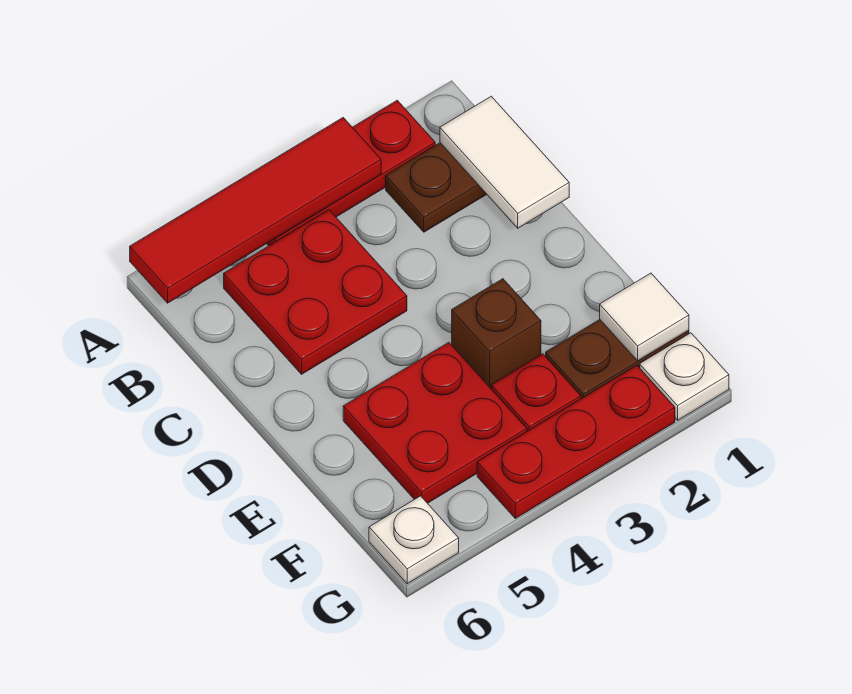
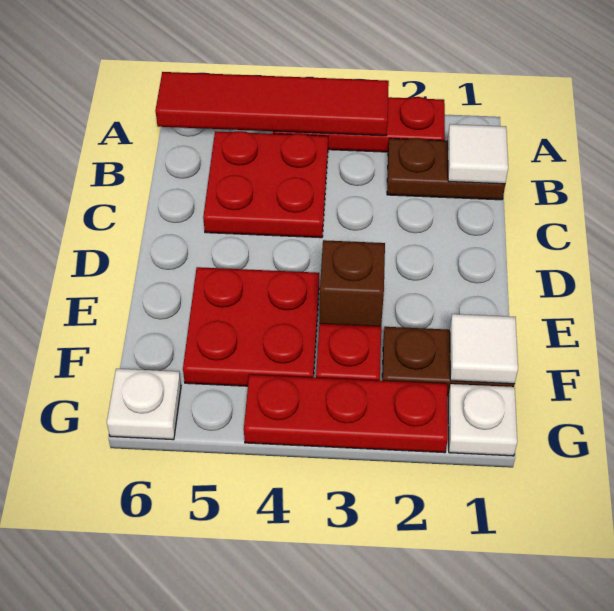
white tile B1:C1 level 2 -> white tile B1 level 2

